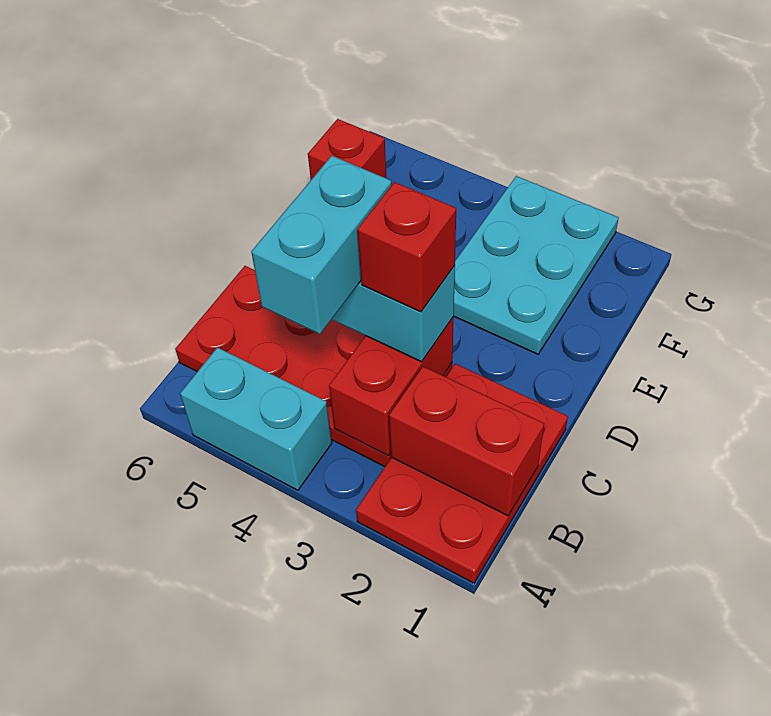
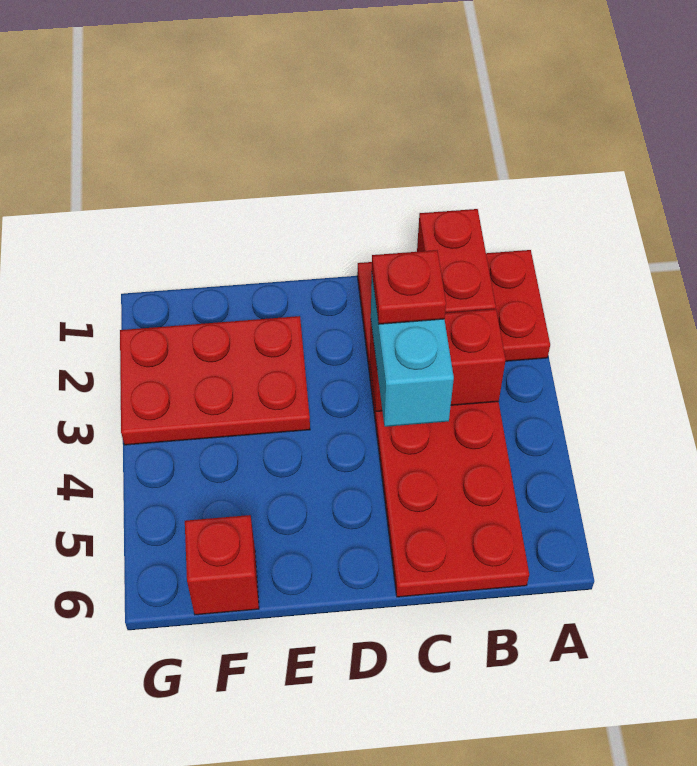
cyan brick A4:A5 level 1 -> none
cyan brick B4:C4 level 4 -> none
red brick C3 level 4 -> red plate C3 level 4
cyan plate E2:G3 level 1 -> red plate E2:G3 level 1

